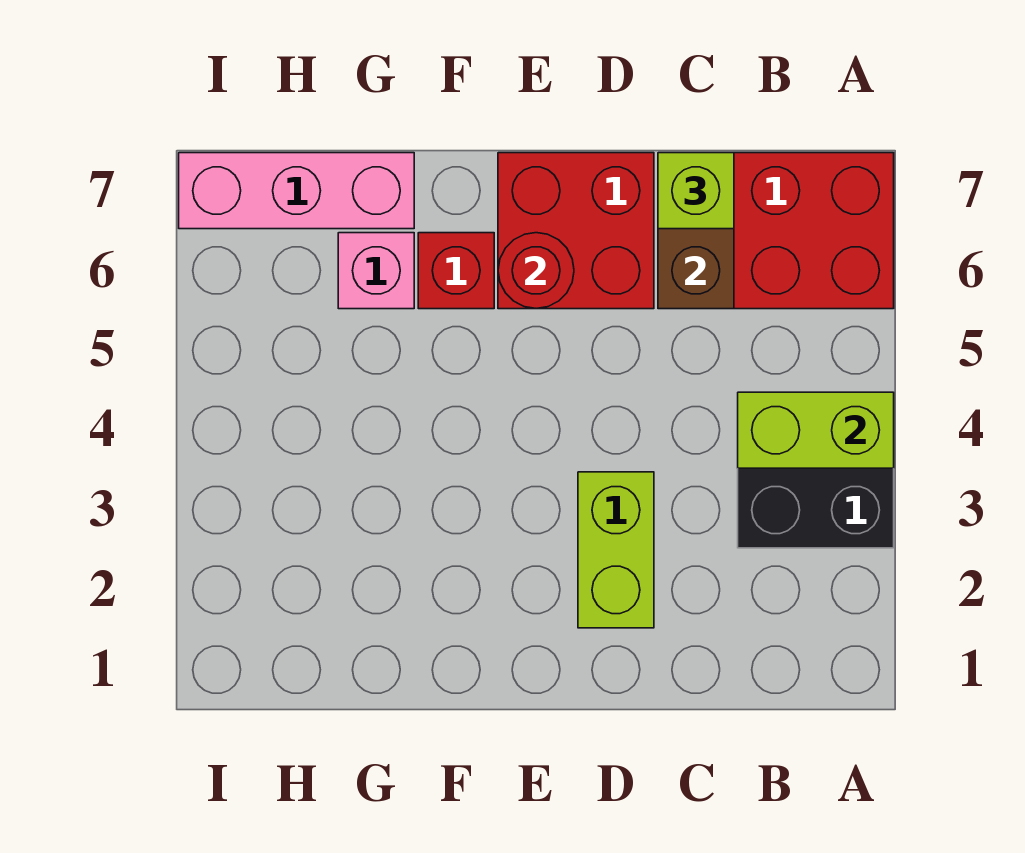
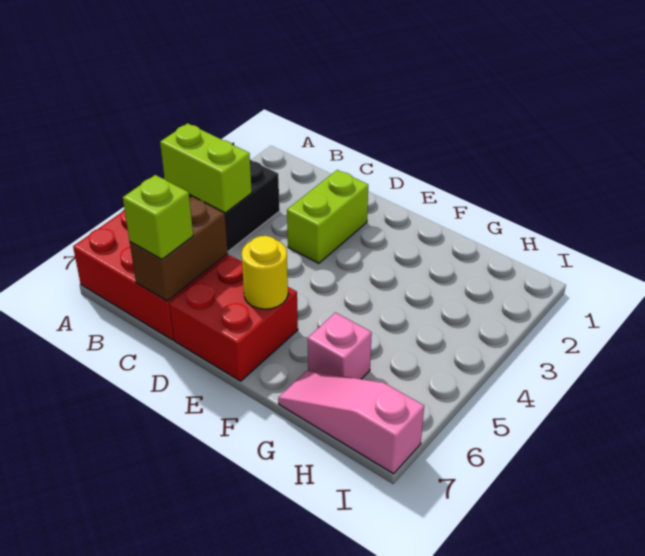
red round brick E6 level 2 -> yellow round brick E6 level 2
red brick F6 level 1 -> none
pink brick G7:I7 level 1 -> pink slope G7:I7 level 1 top I

